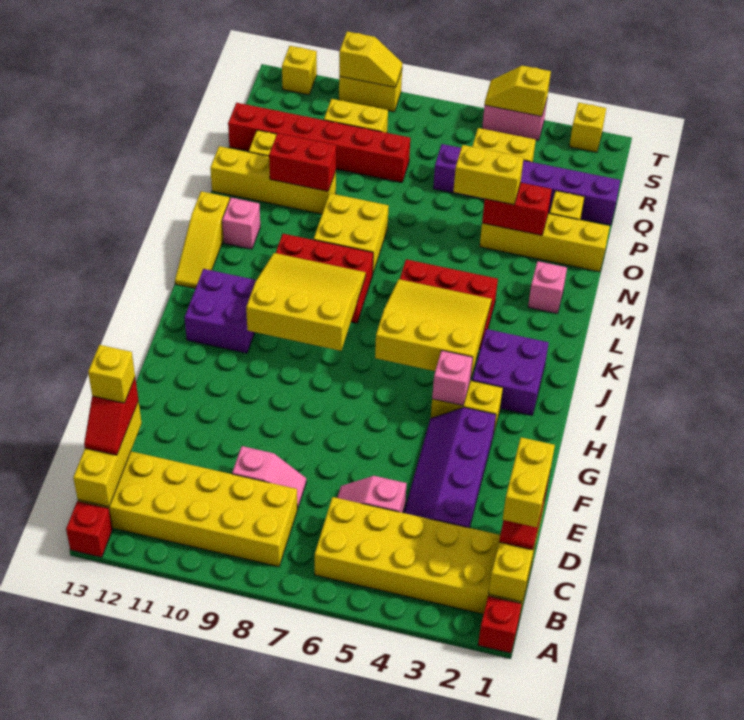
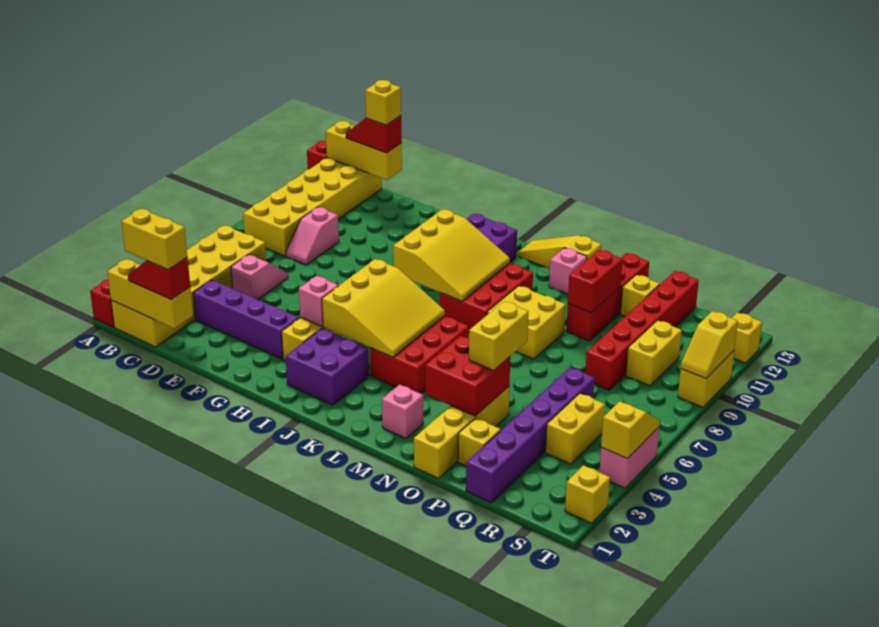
red brick O3:O4 level 2 -> red brick N3:O4 level 2
yellow brick O10:O13 level 1 -> red brick O10:O13 level 1

